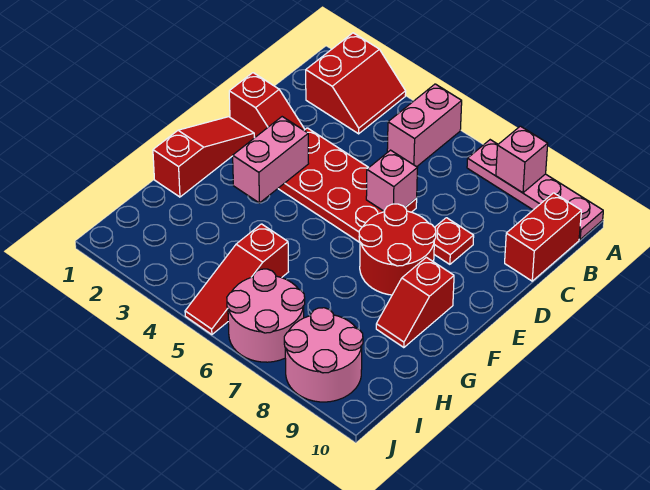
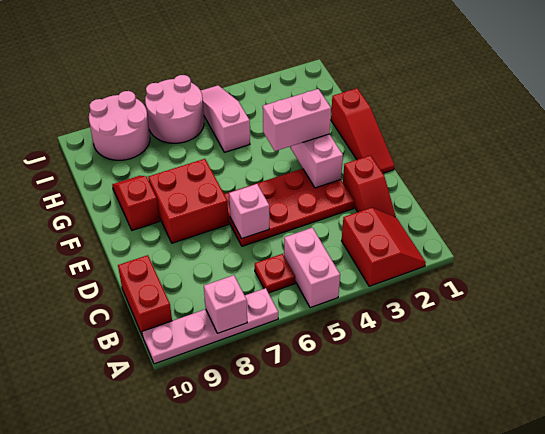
red slope A2:B3 level 1 top 2 -> red slope A2:B3 level 1 top 3
red slope D1:D2 level 1 top 1 -> red slope C2:D2 level 1 top D
red plate D8 level 1 -> red plate B6 level 1
red round brick E7:F8 level 1 -> red brick E7:F8 level 1
none -> pink brick F3:F4 level 3
red slope H5:J5 level 1 top H -> pink slope H5:J5 level 1 top H

